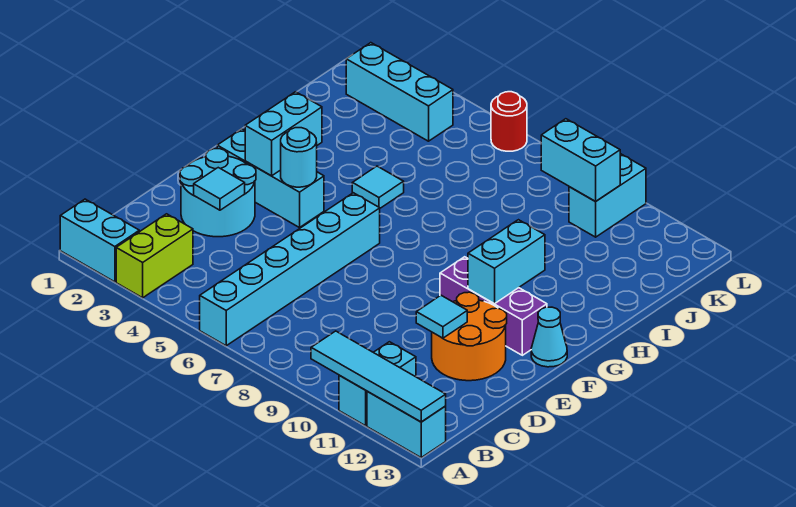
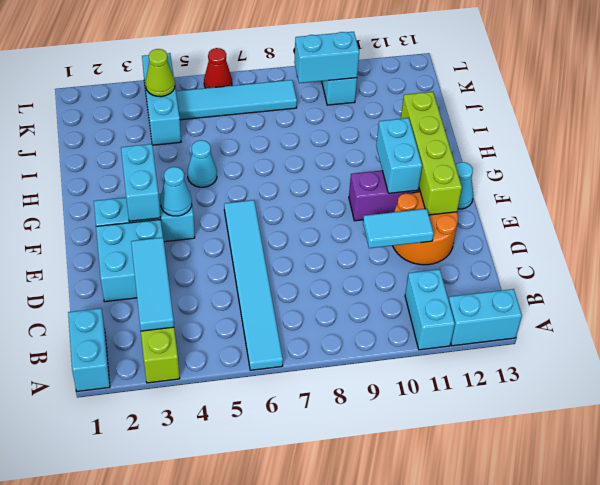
cyan brick A1:A2 level 1 -> cyan brick A1:B1 level 1
cyan brick A6:F6 level 1 -> cyan tile A6:F6 level 1
cyan tile A10:A13 level 2 -> cyan tile K5:K8 level 1
cyan round brick D2:E3 level 1 -> cyan brick D2:E3 level 1
cyan tile D3 level 2 -> cyan tile B3:D3 level 2
cyan tile D11 level 2 -> cyan tile D10:D11 level 2
none -> lime brick E12:H12 level 2
cyan round brick F4 level 2 -> cyan cone F4 level 2
cyan tile H5 level 1 -> cyan cone H5 level 1
cyan brick K2:K4 level 1 -> cyan brick J4:L4 level 1
none -> lime cone K4 level 2
red round brick L6 level 1 -> red cone L6 level 1

